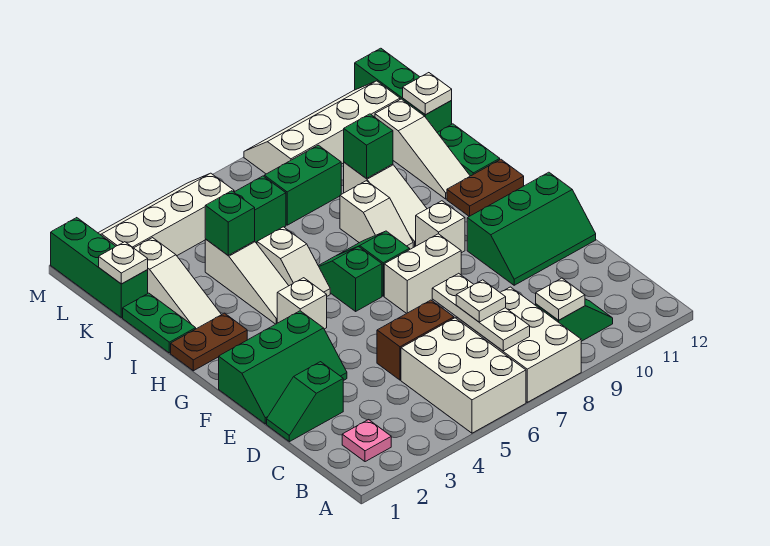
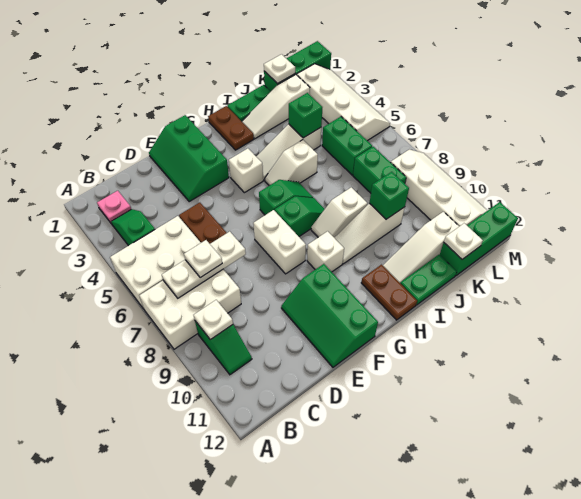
green slope D1:D2 level 1 top 2 -> green slope B3:B4 level 1 top 4

